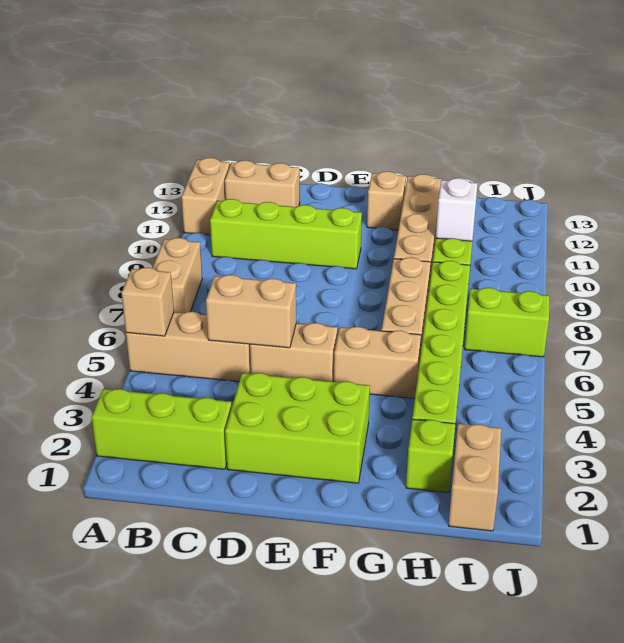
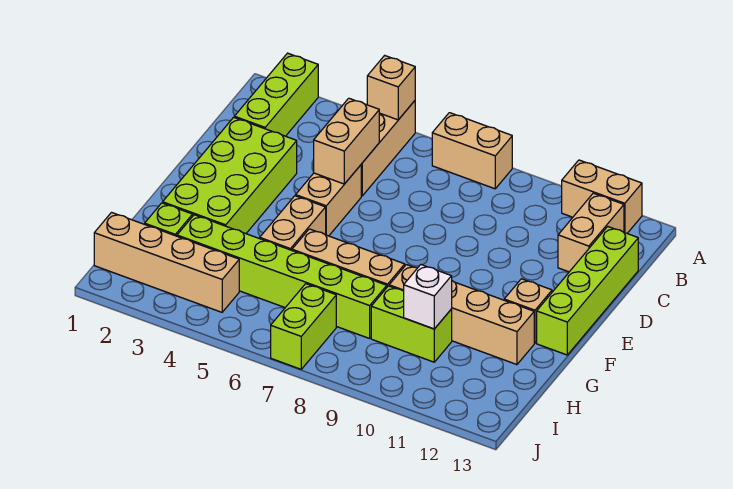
lime brick B10:E10 level 1 -> lime brick C13:F13 level 1
lime brick D2:F3 level 1 -> lime brick D2:G3 level 1
tan brick I1:I2 level 1 -> tan brick I1:I4 level 1

